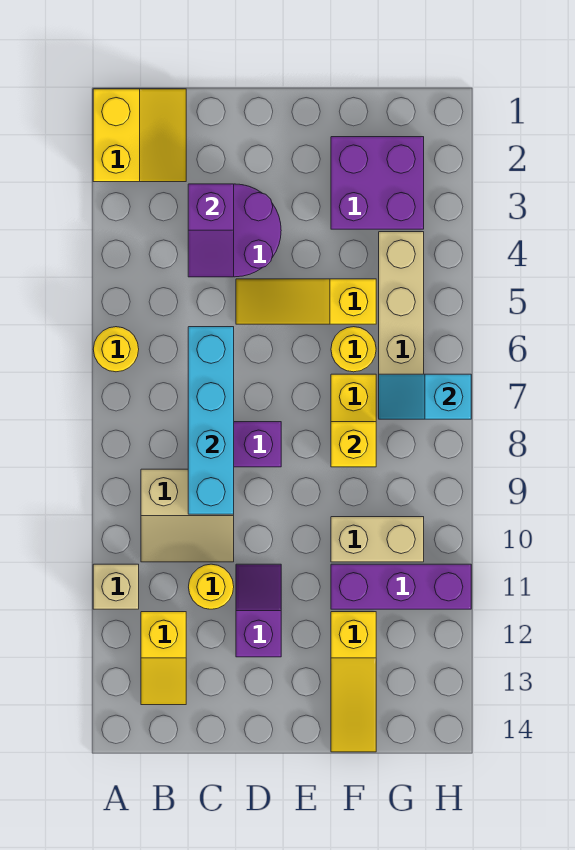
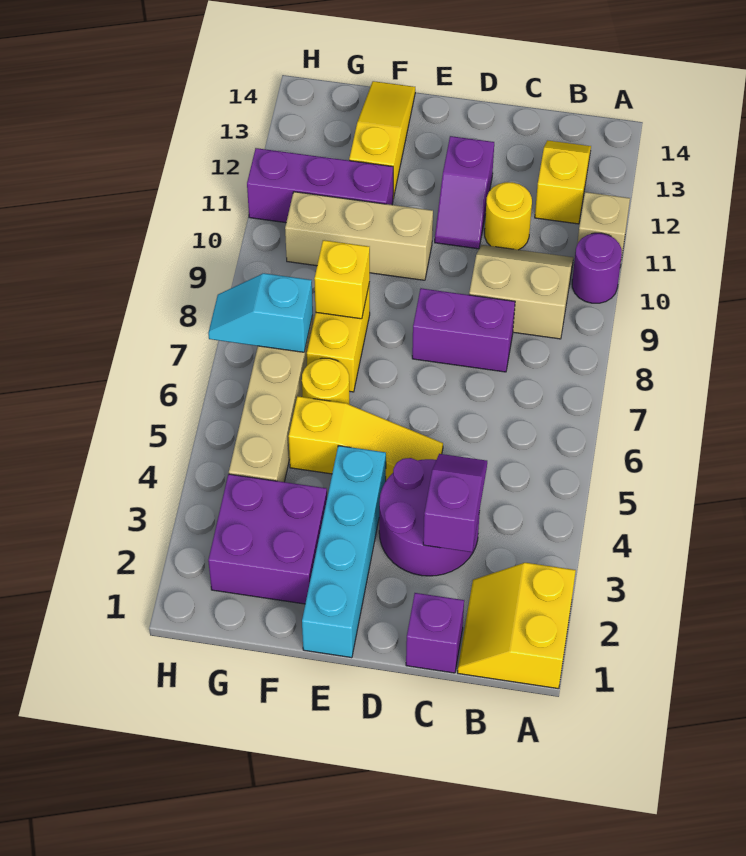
yellow round brick A6 level 1 -> none
none -> purple round brick A10 level 1
none -> purple brick C1 level 1
cyan brick C6:C9 level 2 -> cyan brick E1:E4 level 1
tan brick F10:G10 level 1 -> tan brick E10:G10 level 1
cyan slope G7:H7 level 2 top H -> cyan slope G7:H7 level 2 top G

